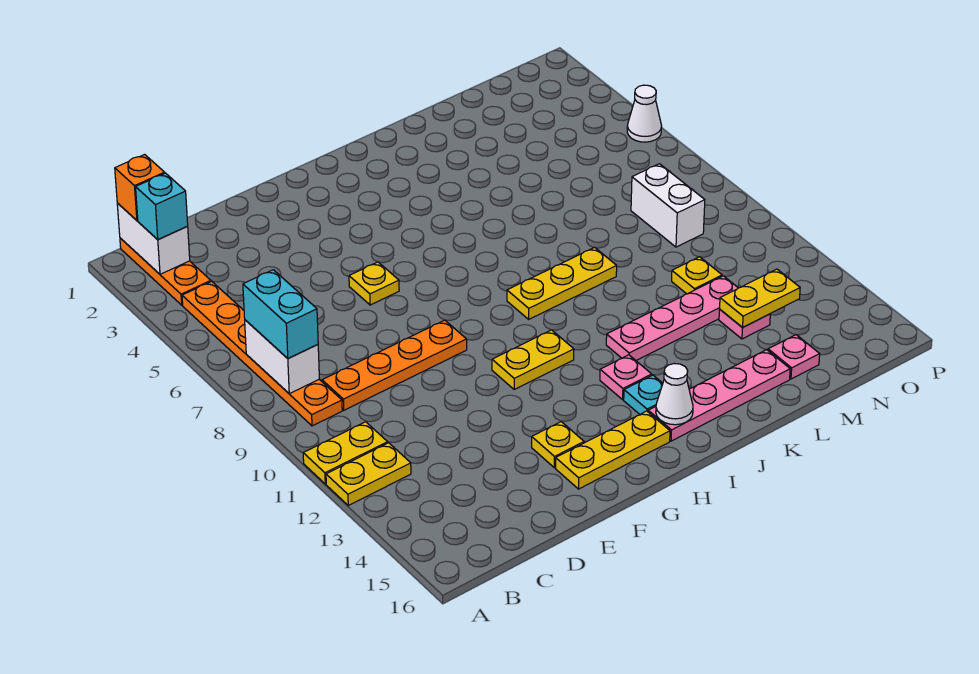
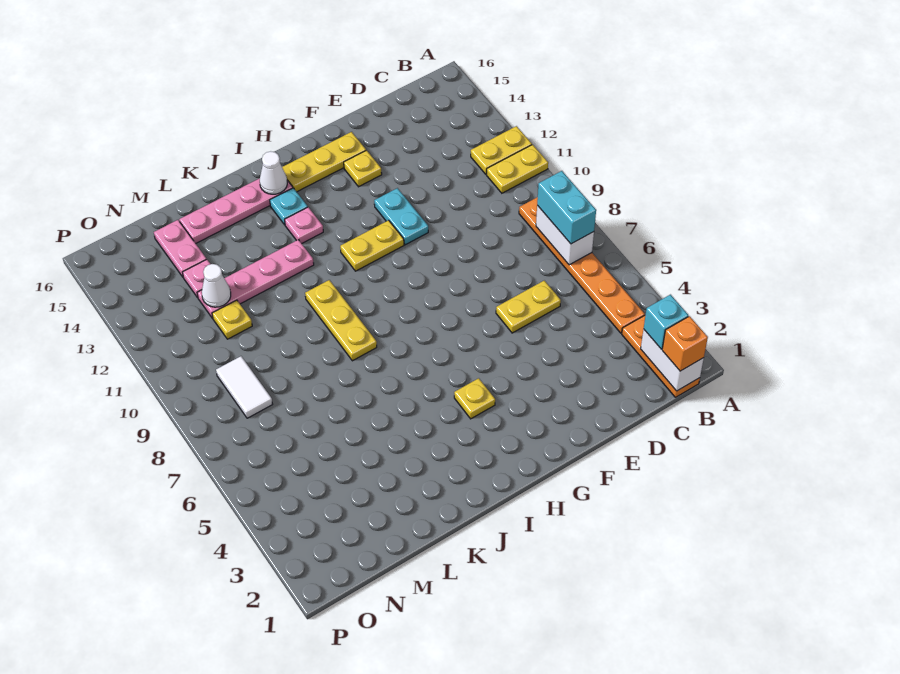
orange plate C9:F9 level 1 -> none
yellow plate F6 level 1 -> yellow plate H4 level 1
none -> cyan plate F11:F12 level 1
yellow plate I9:K9 level 1 -> yellow plate J8:J10 level 1
yellow plate M13:N13 level 2 -> yellow plate D6:E6 level 1
pink plate M15 level 1 -> pink plate M14:M15 level 1
white brick N8:N9 level 1 -> white tile N8:N9 level 1
white cone P5 level 1 -> white cone M12 level 2

